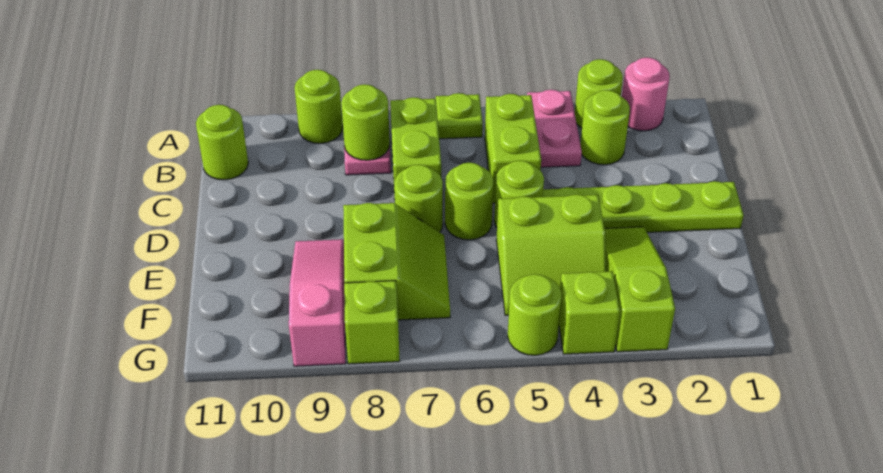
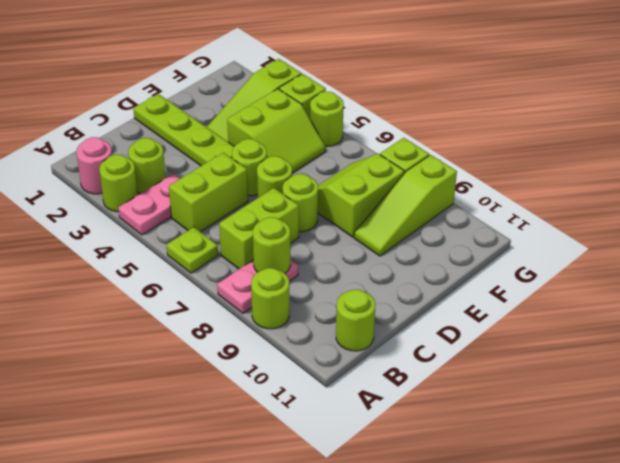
lime slope E4:F5 level 1 top E -> lime slope E4:F5 level 1 top 4
pink slope E9:G9 level 1 top G -> lime slope E9:G9 level 1 top G

